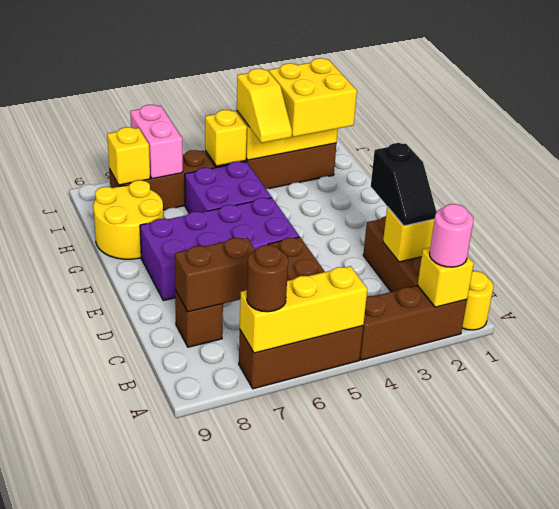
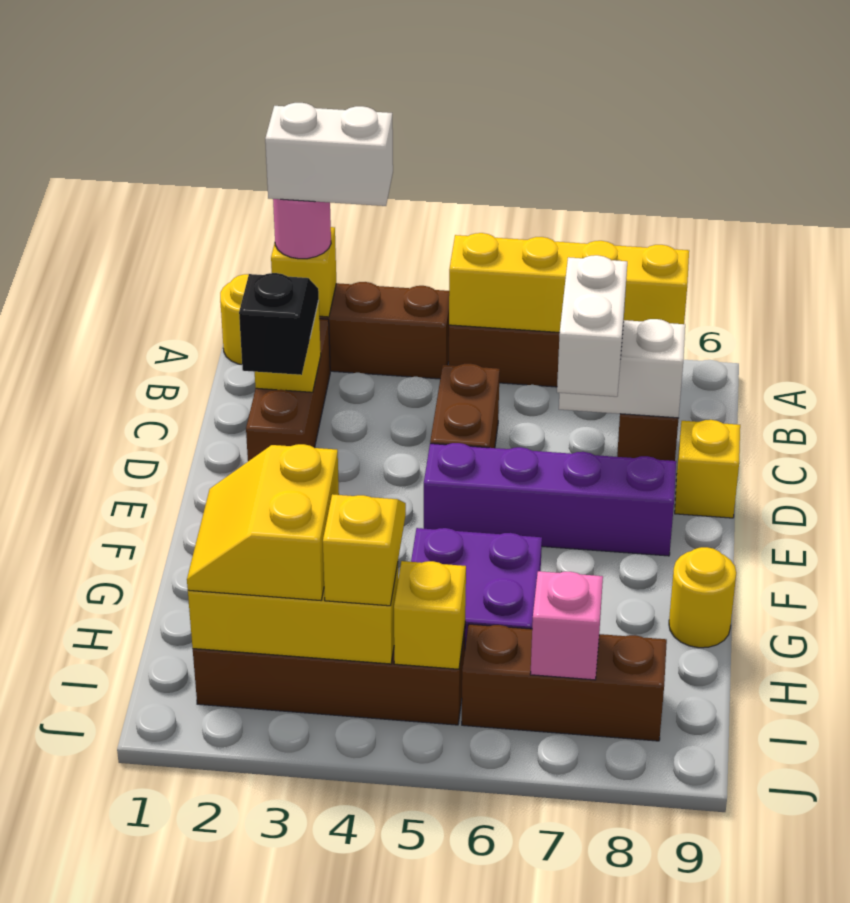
none -> white brick A2:A3 level 4
yellow brick A5:A7 level 2 -> yellow brick A5:A8 level 2
brown round brick A7 level 3 -> none
brown brick C7:C8 level 2 -> white brick C7:C8 level 2
none -> white brick C7:D7 level 3
purple brick E5:F8 level 1 -> purple brick E5:E8 level 1
yellow round brick G8:H9 level 1 -> yellow round brick G9 level 1
yellow brick H2:I3 level 3 -> yellow slope H2:I3 level 3 top 3
pink brick I7:J7 level 2 -> pink brick I7 level 2
yellow brick I8 level 2 -> yellow brick D9 level 1

